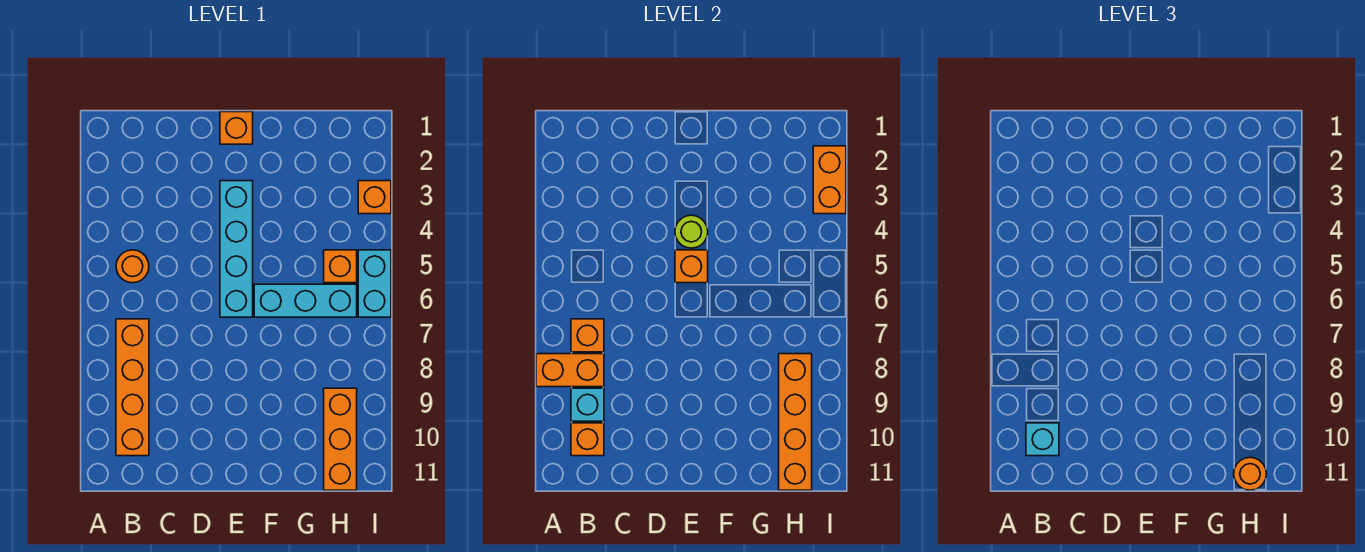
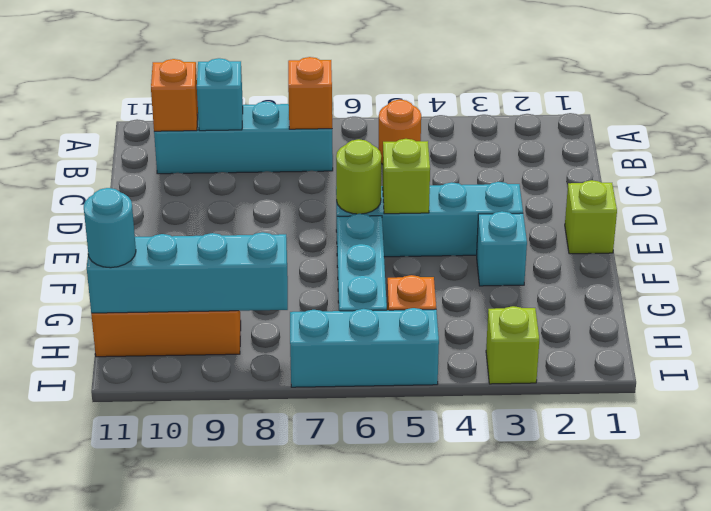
orange brick A8:B8 level 2 -> none
orange brick B7:B10 level 1 -> cyan brick B7:B10 level 1
cyan brick B10 level 3 -> cyan brick F3 level 1
orange brick E1 level 1 -> lime brick E1 level 1
lime round brick E4 level 2 -> lime round brick E6 level 2
orange brick E5 level 2 -> lime brick E5 level 2
orange brick H8:H11 level 2 -> cyan brick H8:H11 level 2
orange round brick H11 level 3 -> cyan round brick H11 level 3
orange brick I2:I3 level 2 -> none
orange brick I3 level 1 -> lime brick I3 level 1
cyan brick I5:I6 level 1 -> cyan brick I5:I7 level 1

